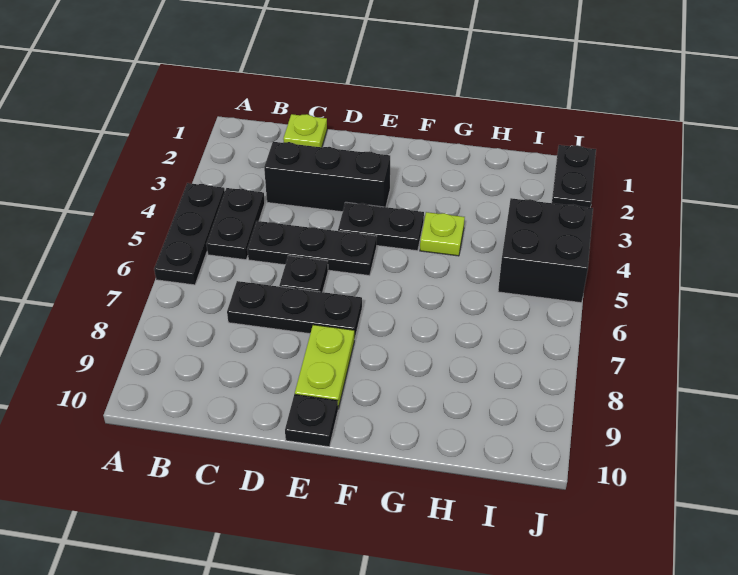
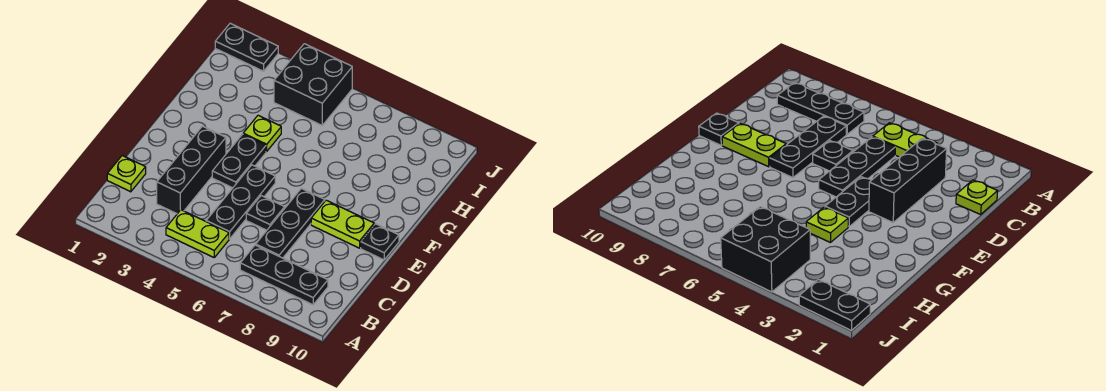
black plate A4:A6 level 1 -> black plate B7:B9 level 1
black plate B4:B5 level 1 -> lime plate B4:B5 level 1

